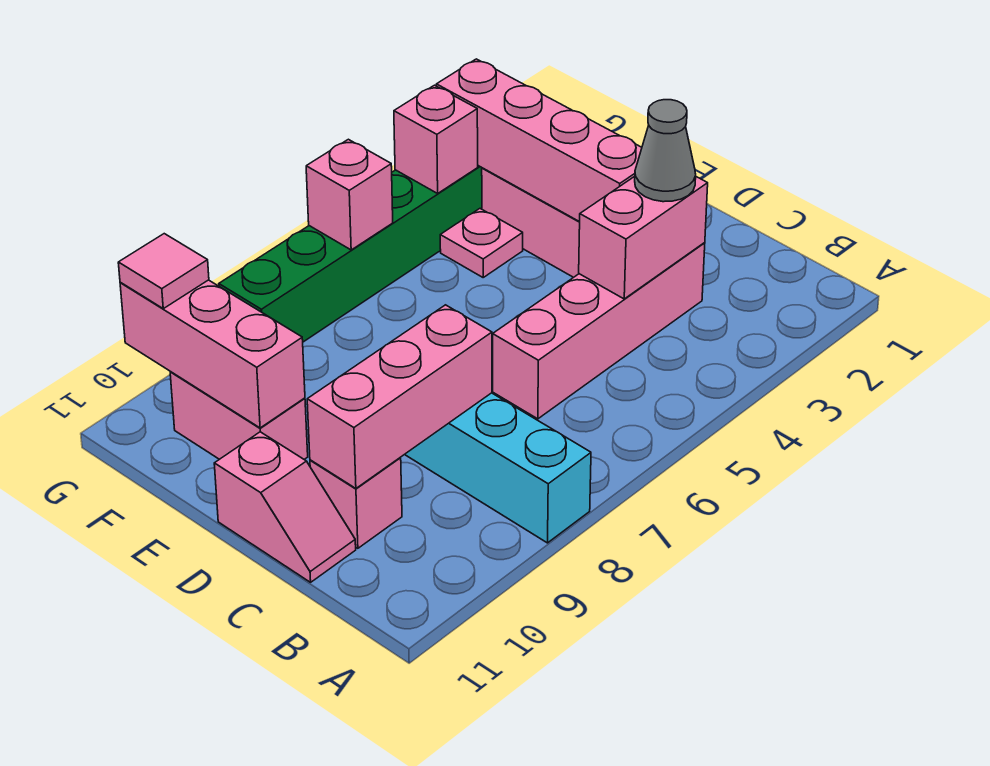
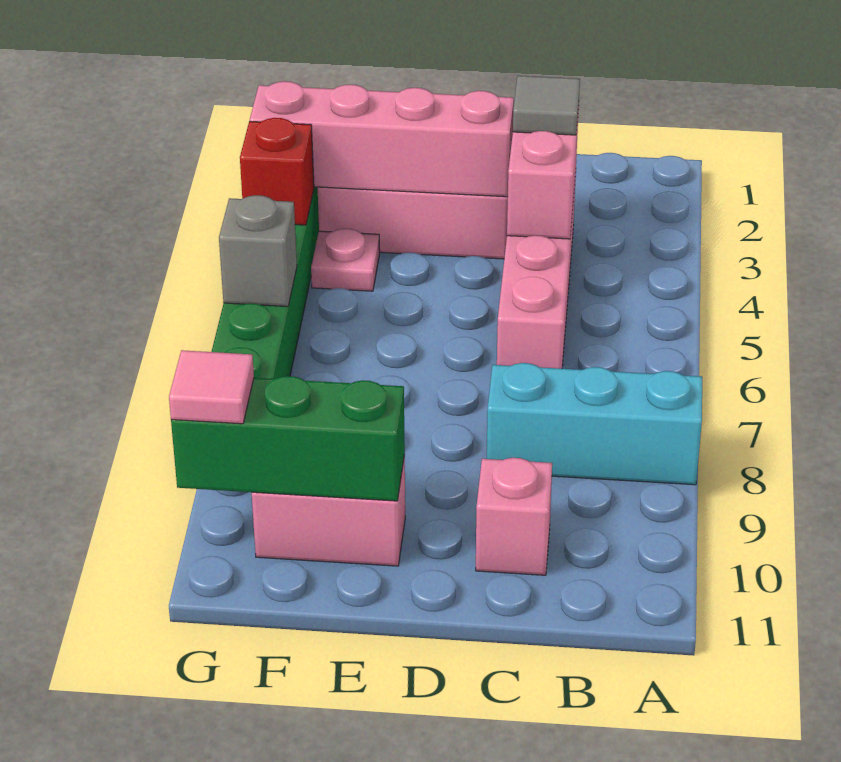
grey cone C3 level 3 -> grey tile C3 level 3
pink brick C8:C10 level 2 -> none
pink slope C11:D11 level 1 top D -> none
pink brick E10:G10 level 2 -> green brick E10:G10 level 2
pink brick G4 level 2 -> red brick G4 level 2
pink brick G6 level 2 -> grey brick G6 level 2

